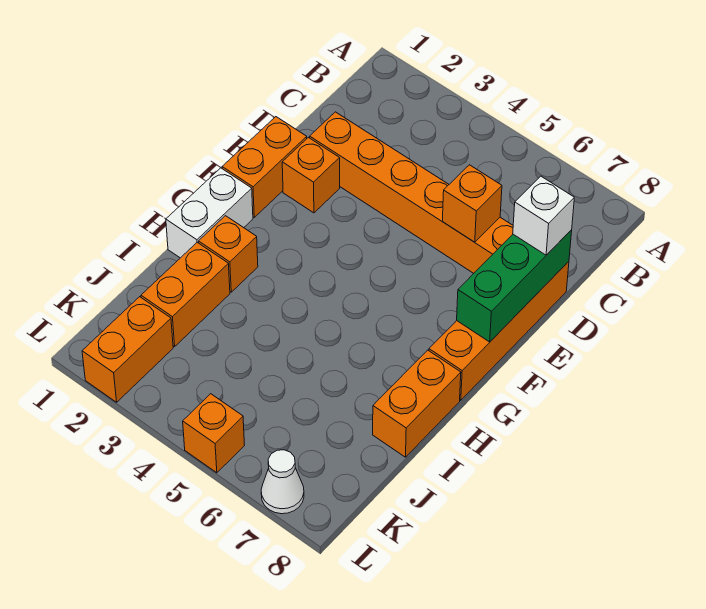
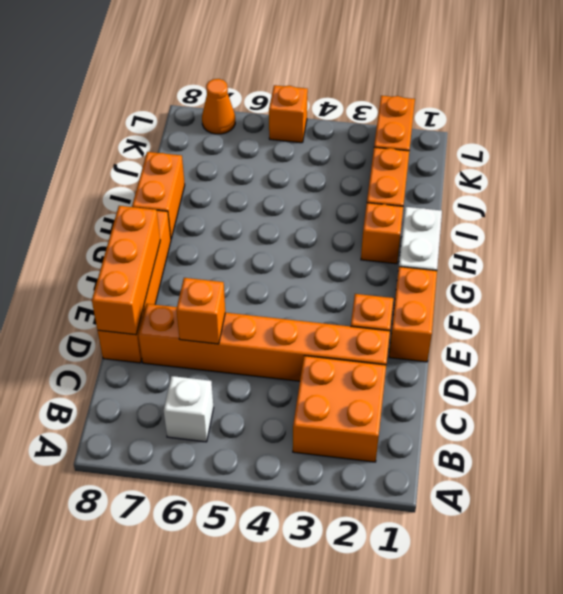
none -> orange brick B2:C3 level 1
green brick D8:F8 level 2 -> orange brick D8:F8 level 2
white brick D8 level 3 -> white brick B6 level 1
white cone L7 level 1 -> orange cone L7 level 1

